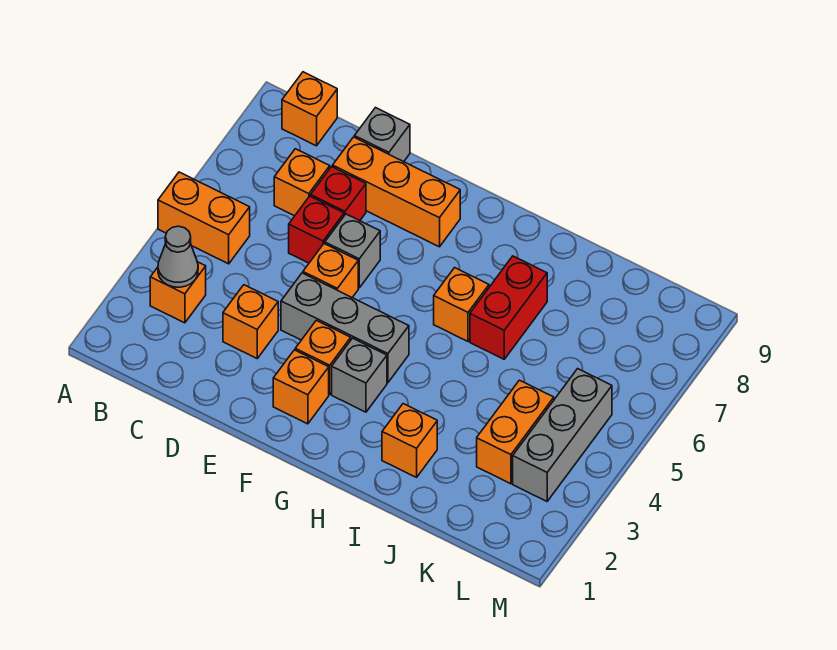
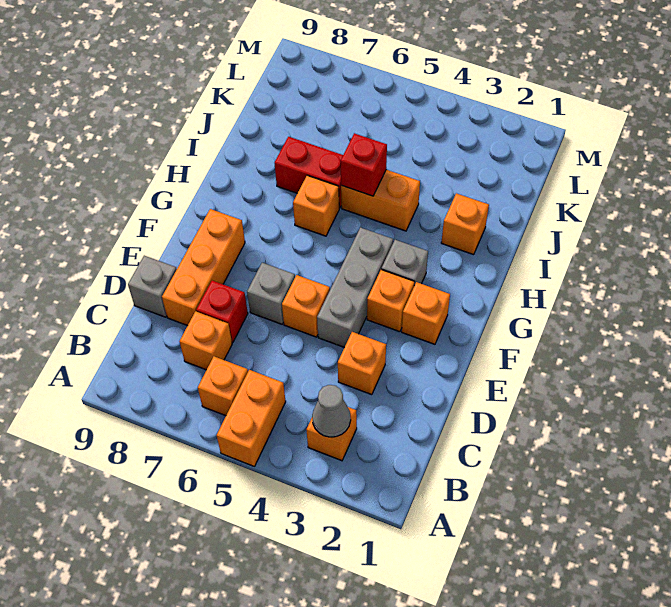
orange brick B9 level 1 -> orange brick B6 level 1
red brick D6 level 1 -> red brick I5 level 2
orange brick K3:K4 level 1 -> orange brick I4:I5 level 1
grey brick L3:L5 level 1 -> none

